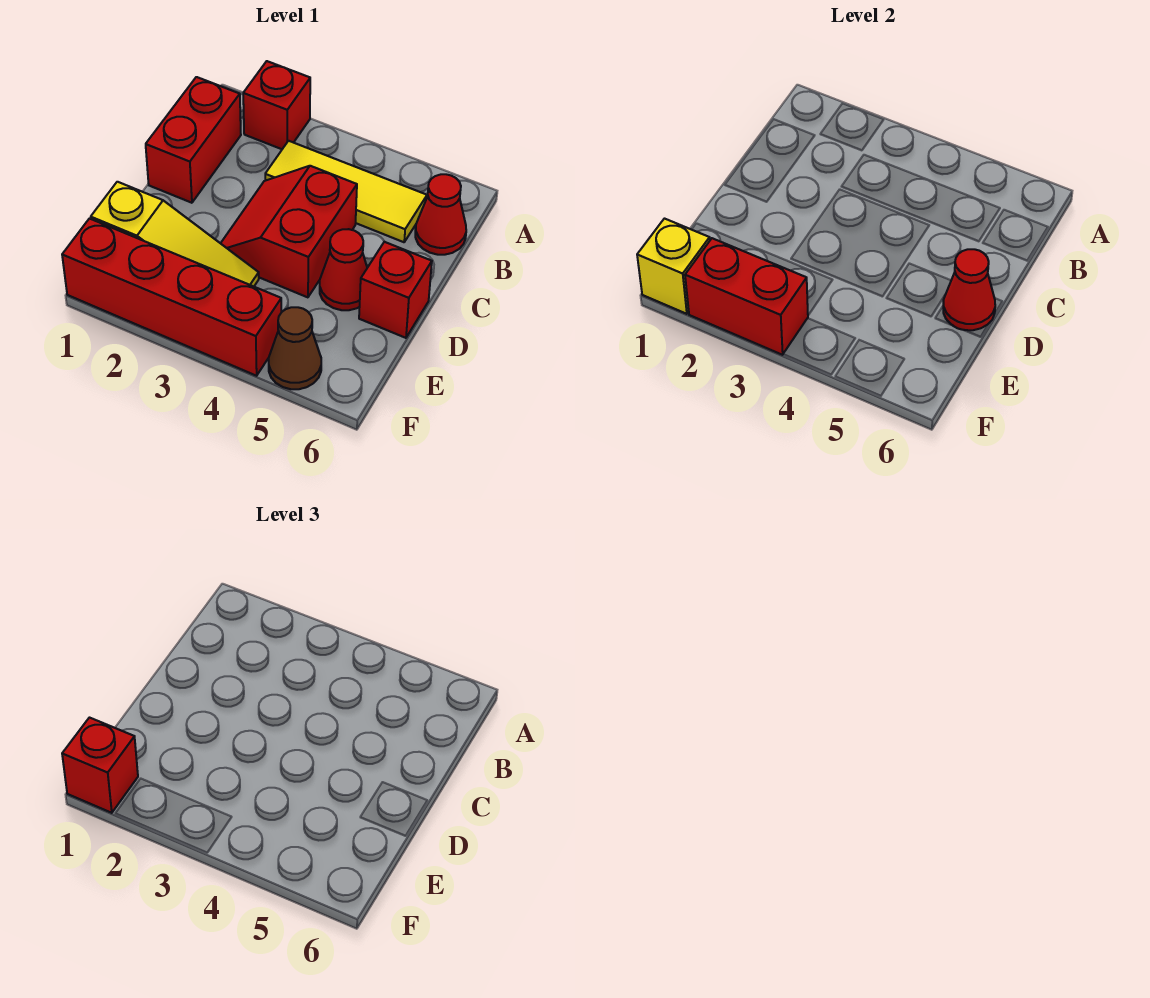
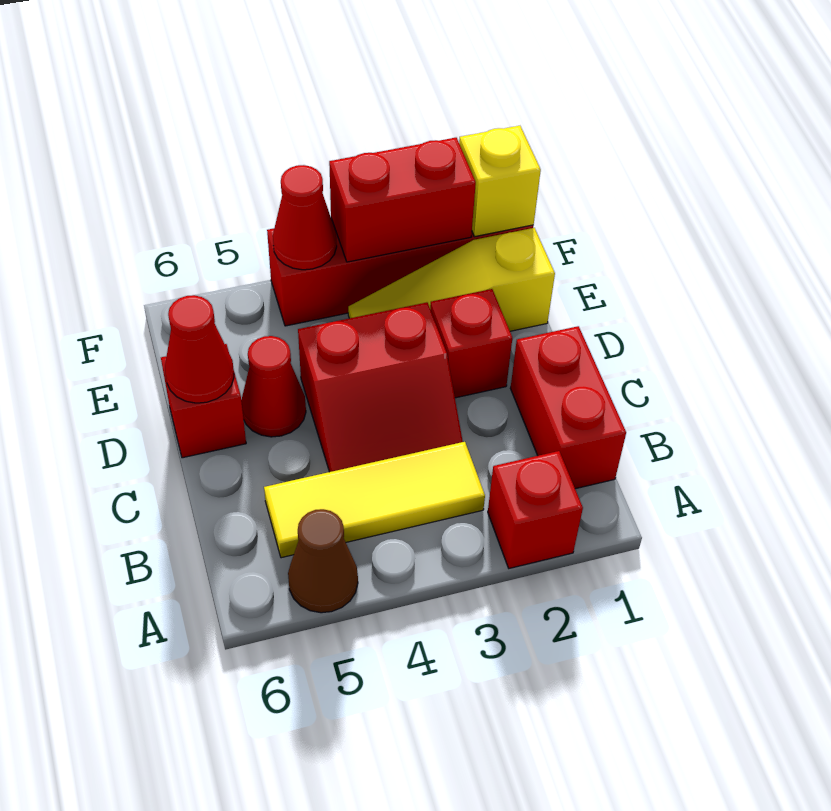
red cone B6 level 1 -> red cone F4 level 2
red slope C3:D4 level 1 top 4 -> red slope C3:D4 level 1 top D
red brick F1 level 3 -> red brick D2 level 1
brown cone F5 level 1 -> brown cone A5 level 1

